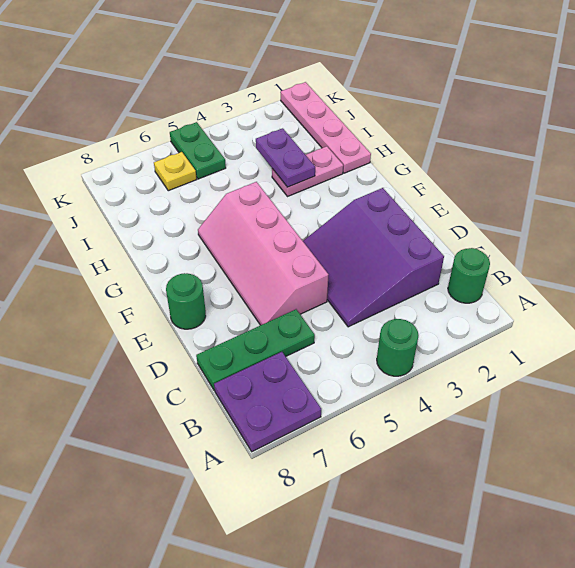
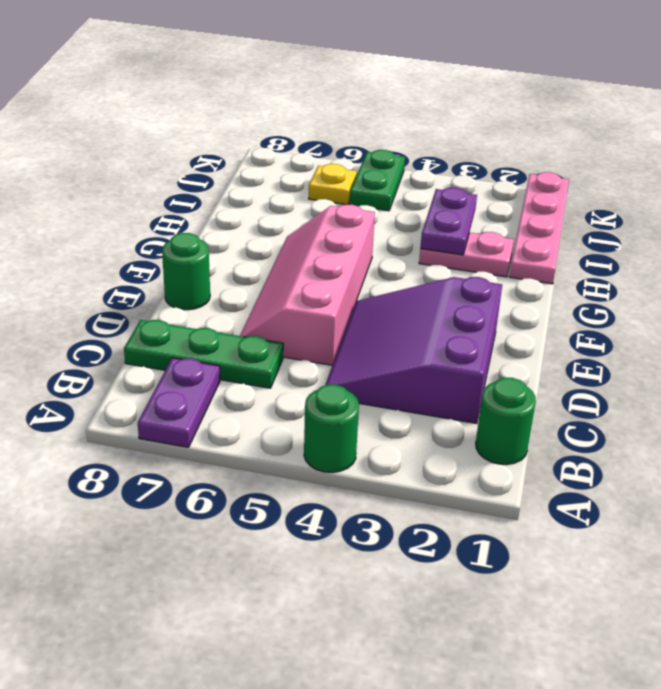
purple plate A7:B8 level 1 -> purple plate A7:B7 level 1

